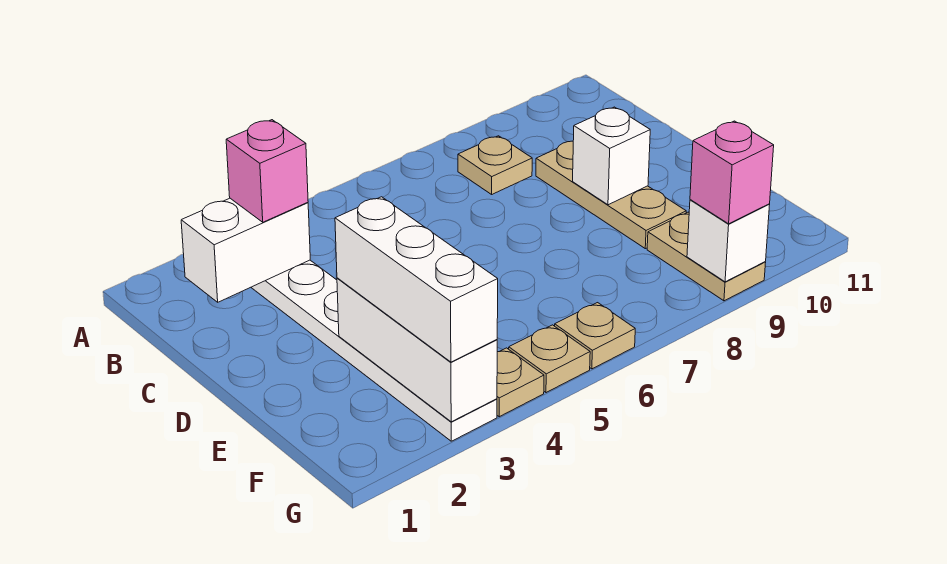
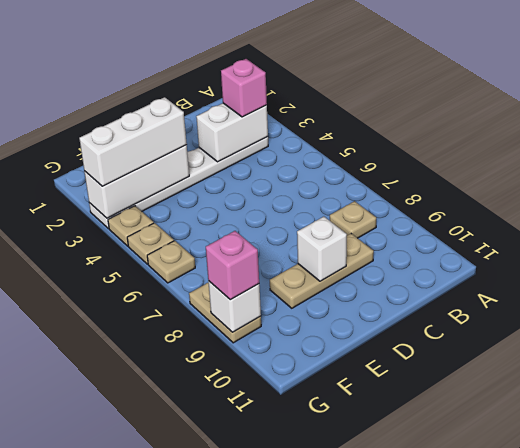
white brick B2:B3 level 2 -> white brick B3:C3 level 2
tan plate F9:G9 level 1 -> tan plate G8:G9 level 1

